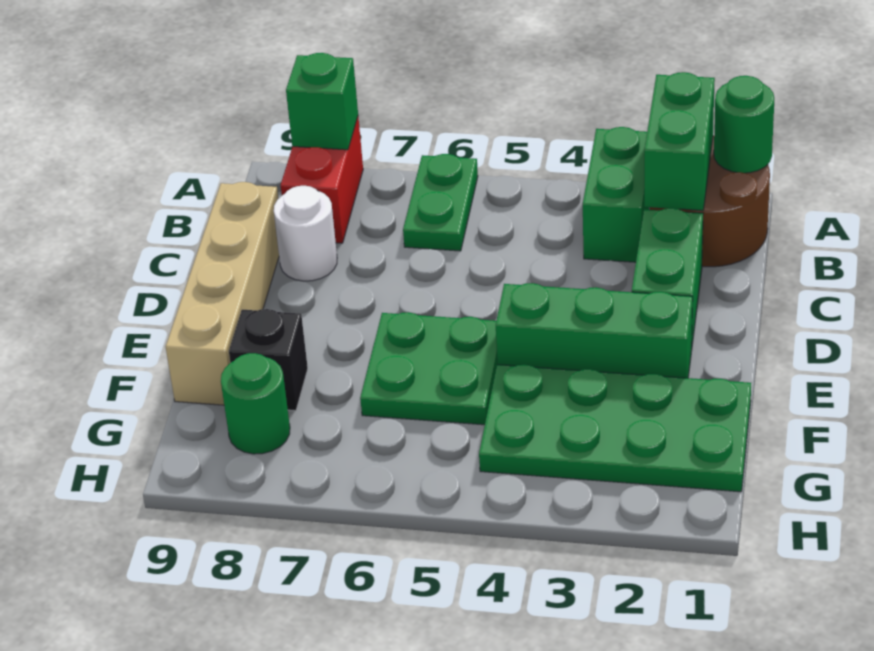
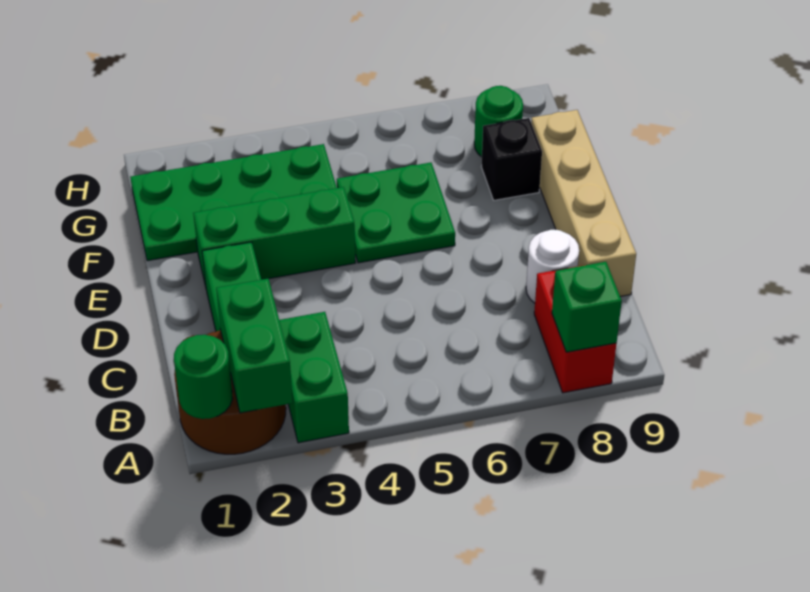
green plate A6:B6 level 1 -> none

